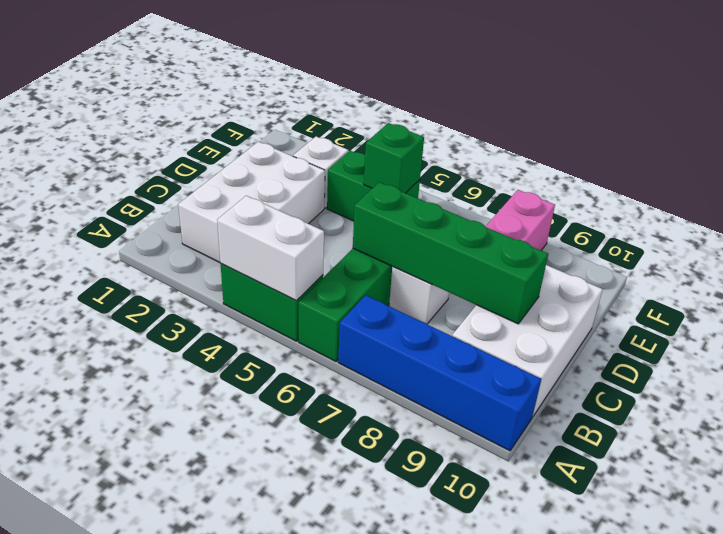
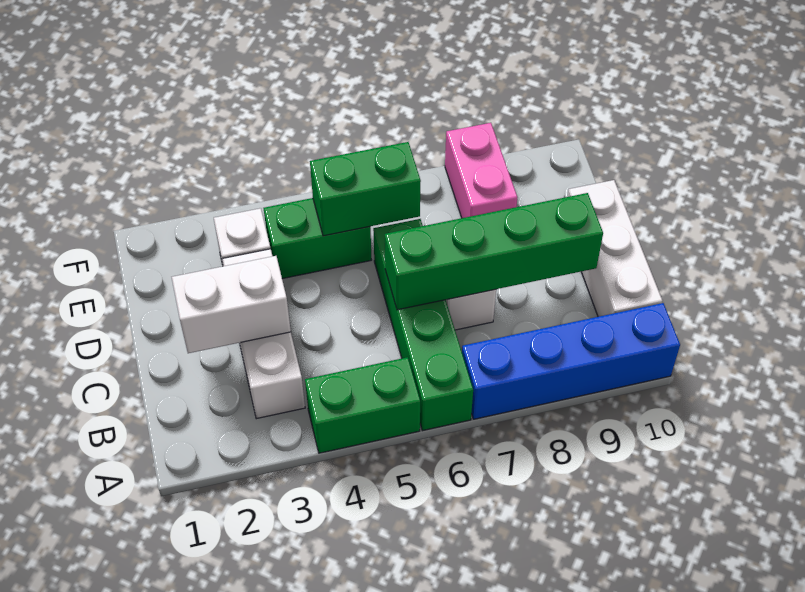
white brick A4:A5 level 2 -> white brick C2:C3 level 2
white brick B2:D3 level 1 -> white brick B3:D3 level 1
white brick B9:D10 level 1 -> white brick B10:D10 level 1
green brick E5 level 2 -> green brick E5:E6 level 2

